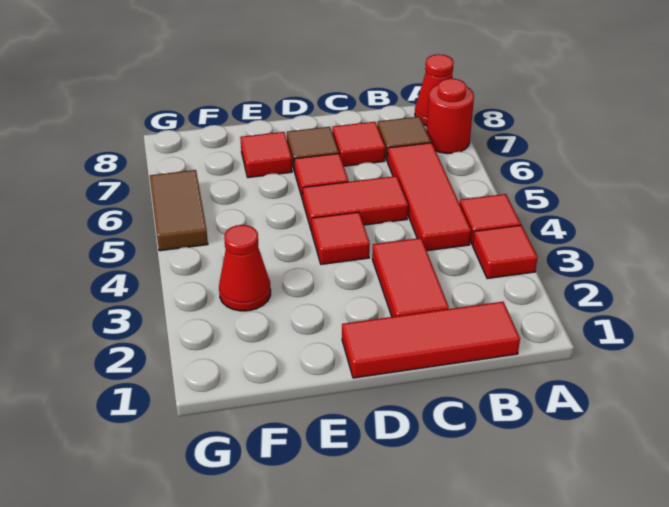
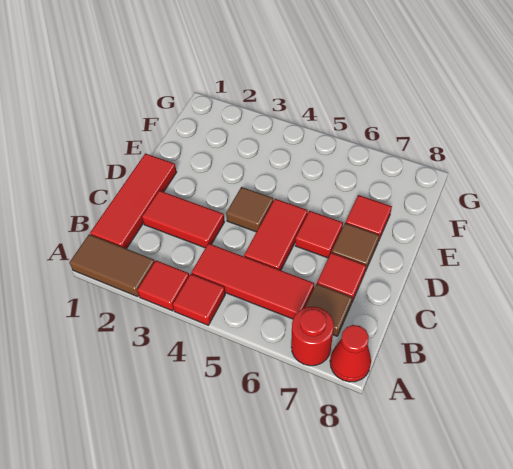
red tile D4 level 1 -> brown tile D4 level 1
red cone F3 level 1 -> none
brown tile G5:G6 level 1 -> brown tile A1:A2 level 1

